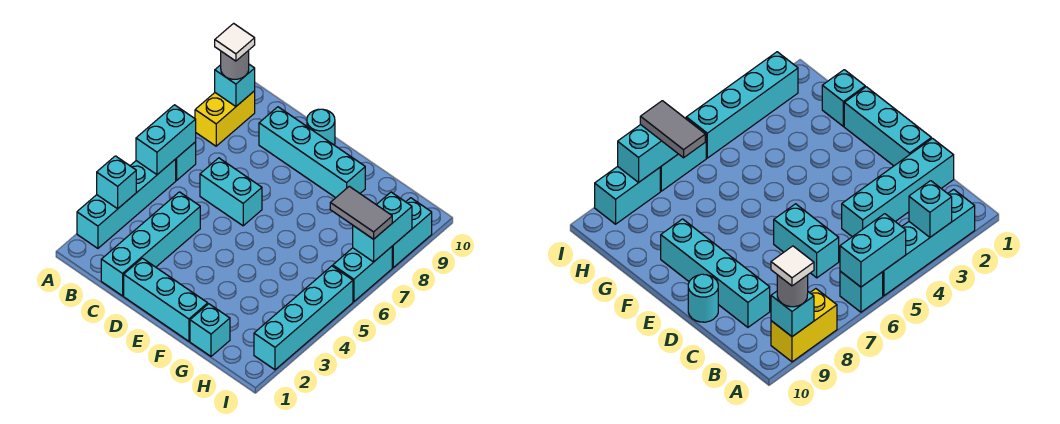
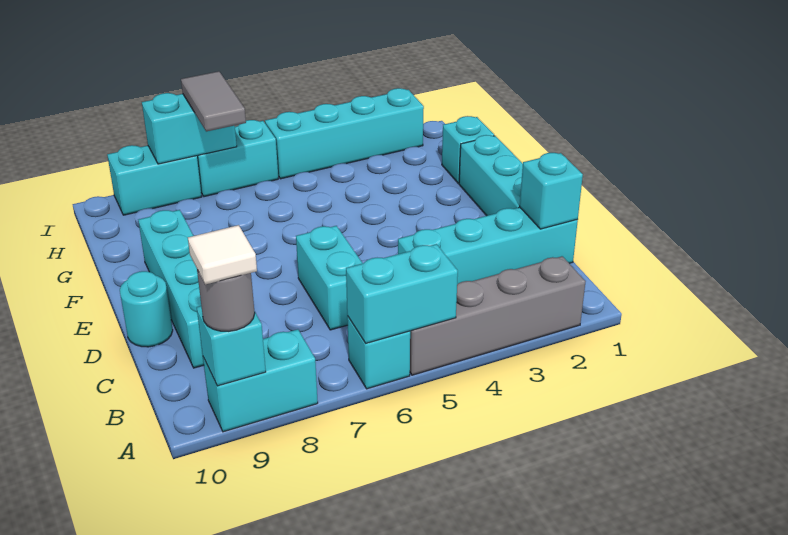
cyan brick A2:A5 level 1 -> grey brick A2:A5 level 1
cyan brick A3 level 2 -> cyan brick C1 level 2
yellow brick A8:A9 level 1 -> cyan brick A8:A9 level 1

